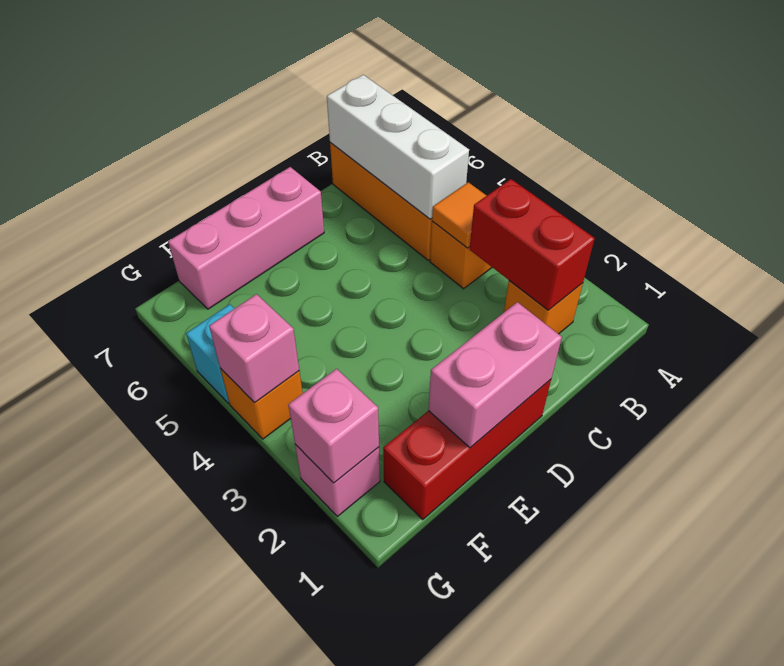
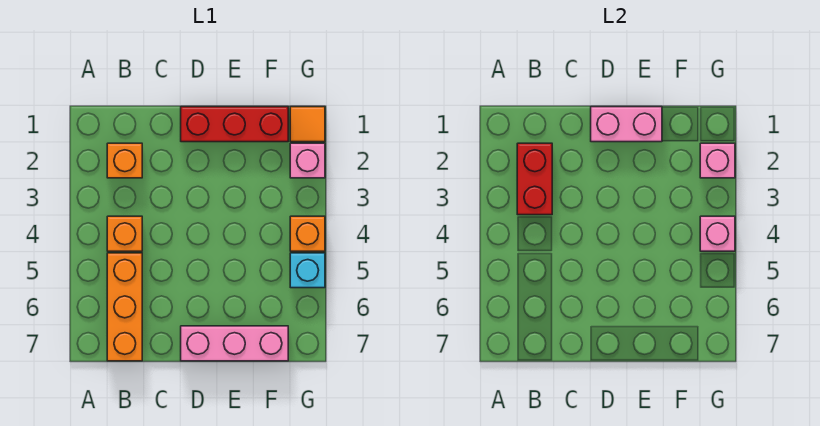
orange tile B4 level 2 -> orange tile G1 level 1
white brick B5:B7 level 2 -> none

